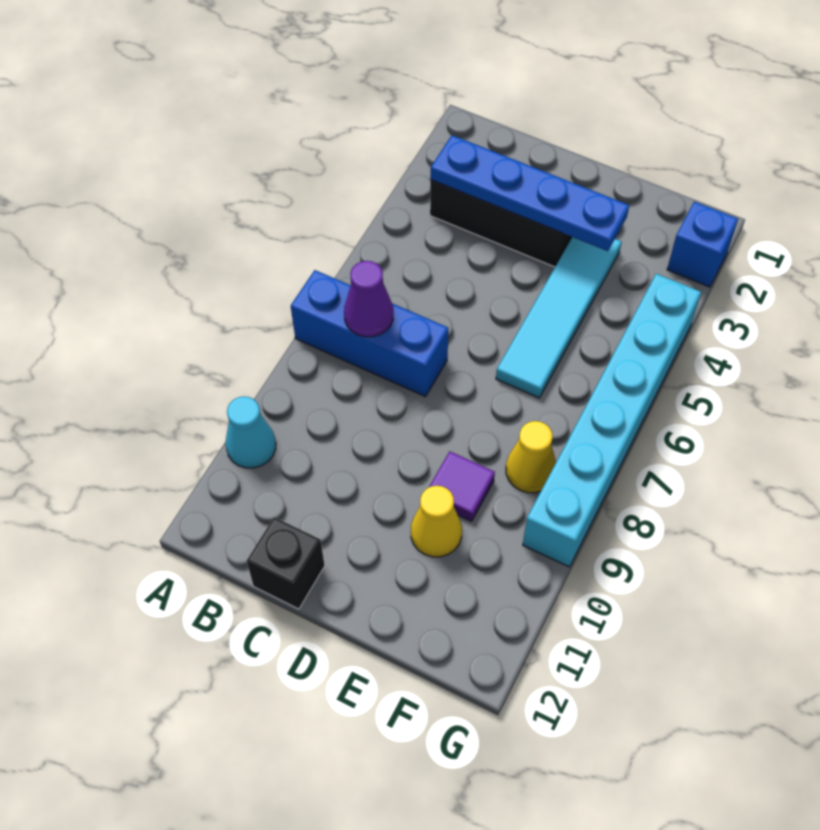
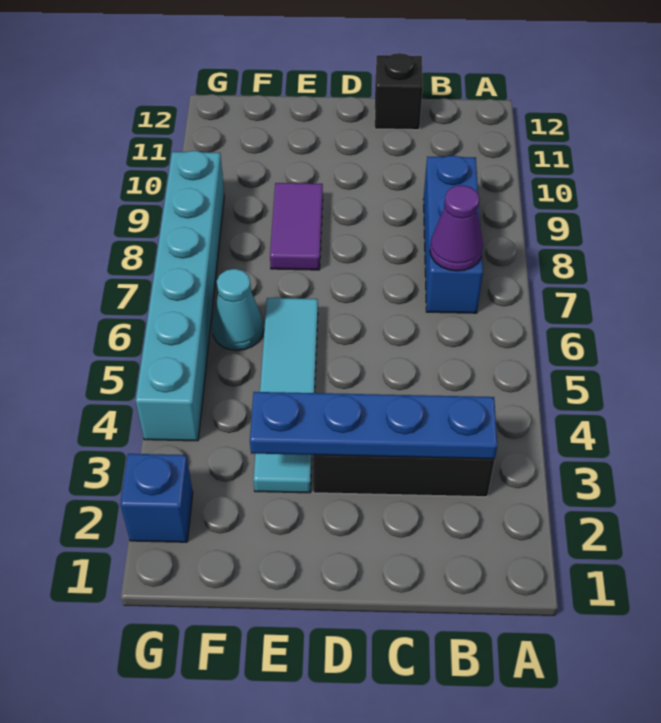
blue brick A7:C7 level 1 -> blue brick B7:B9 level 1
cyan cone A10 level 1 -> cyan cone F6 level 1
purple tile E9 level 1 -> purple tile E8:E9 level 1
yellow cone E10 level 1 -> none
yellow cone F8 level 1 -> none

